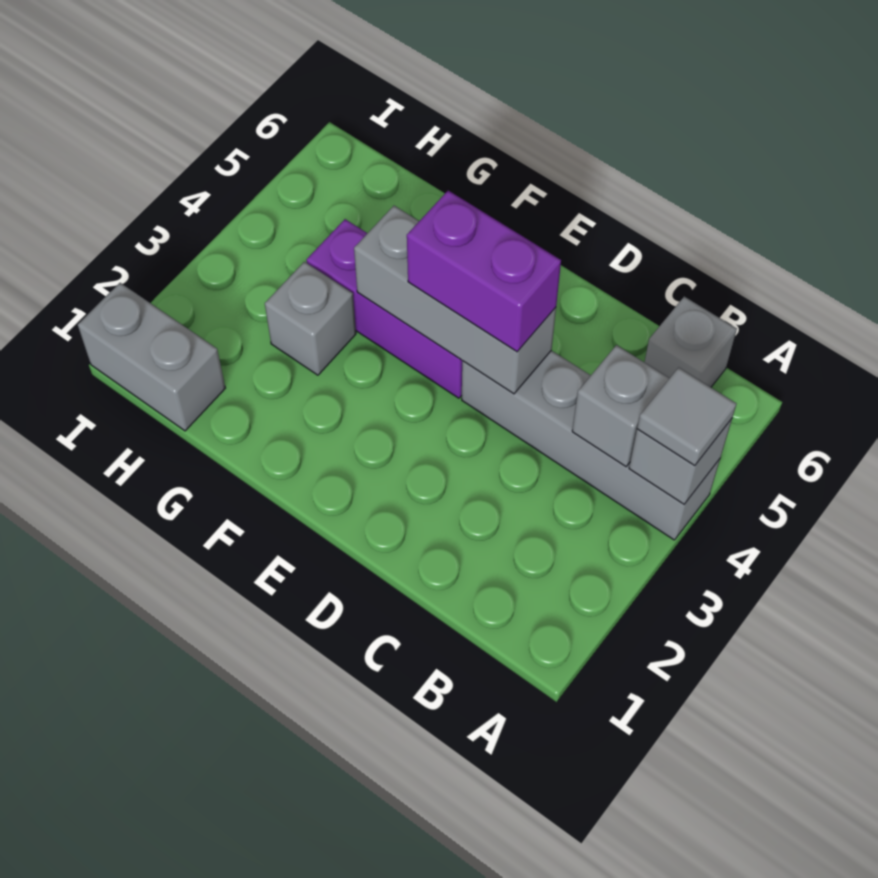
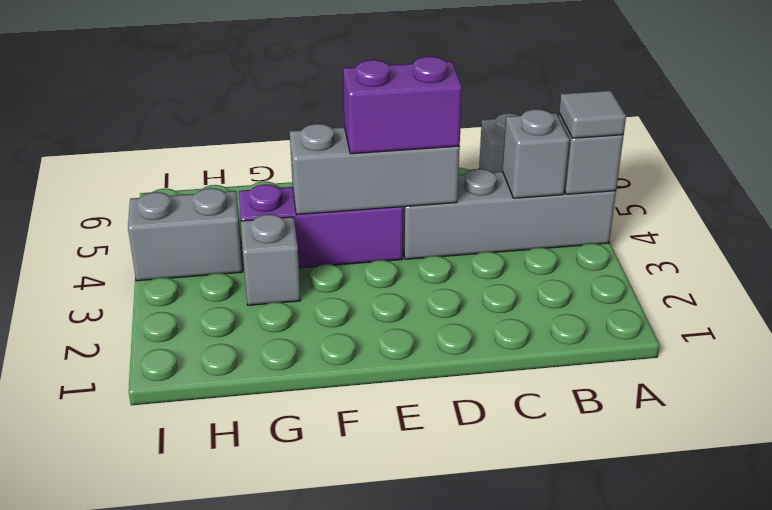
grey brick H1:I1 level 1 -> grey brick H4:I4 level 1

